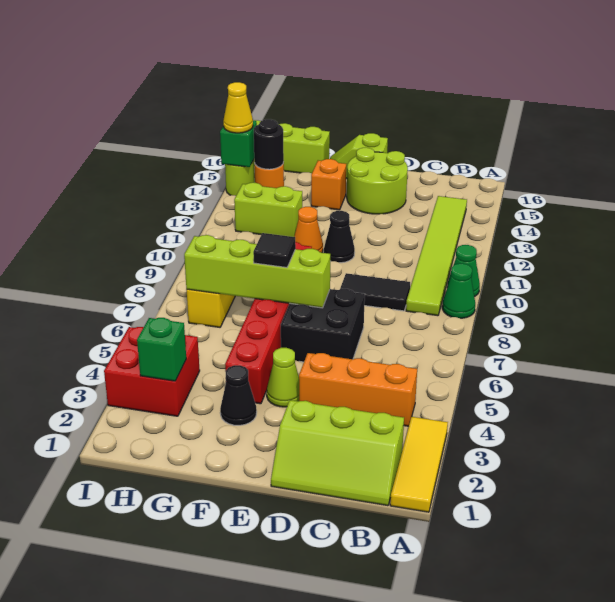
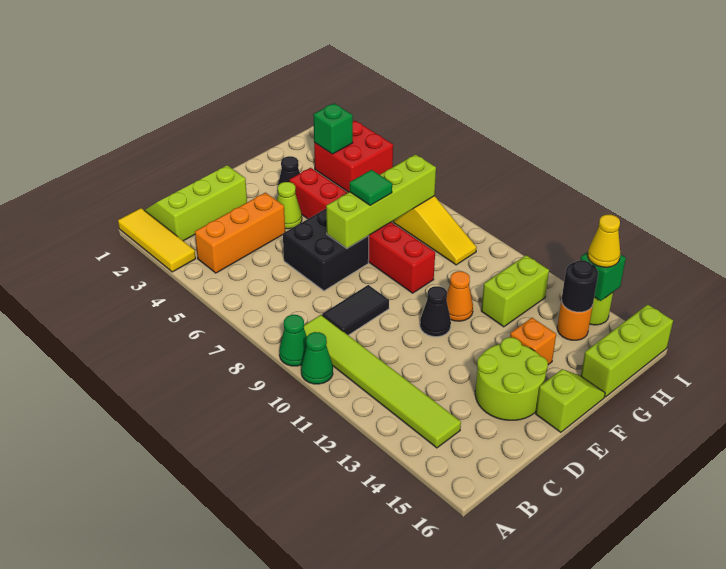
black tile F7 level 3 -> green tile F7 level 3

